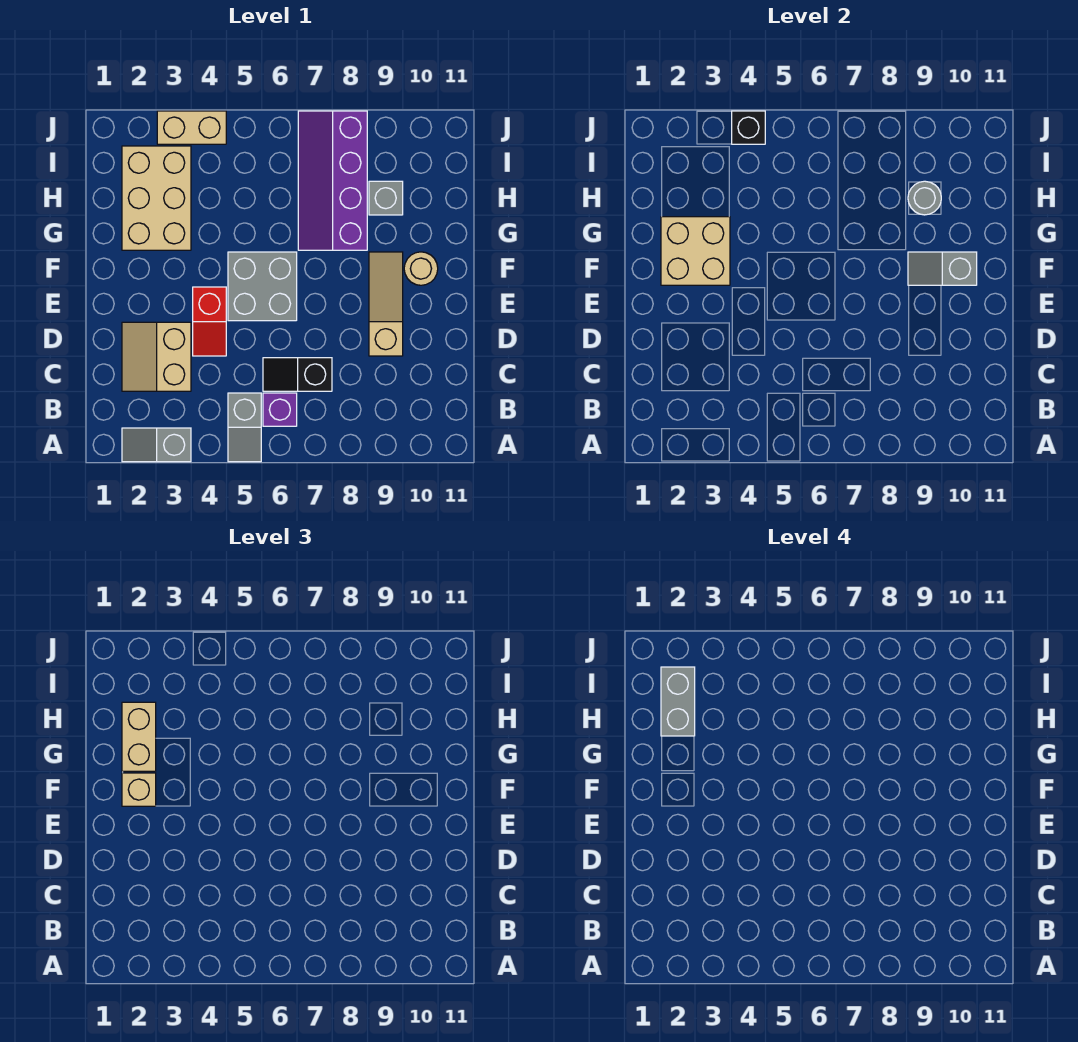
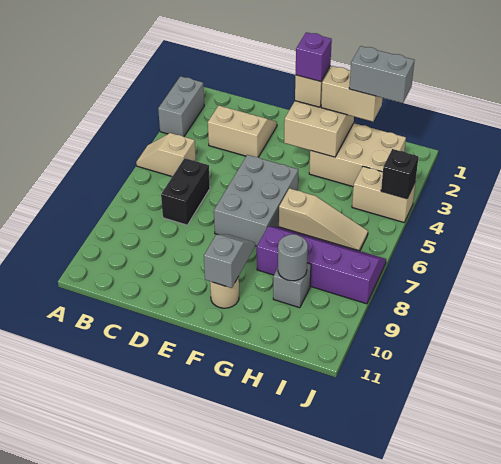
grey slope A2:A3 level 1 top 3 -> grey brick A2:A3 level 1
grey slope A5:B5 level 1 top B -> tan slope A5:B5 level 1 top B
purple brick B6 level 1 -> purple brick F2 level 4
black slope C6:C7 level 1 top 7 -> black brick C6:C7 level 1
red slope D4:E4 level 1 top E -> none
tan slope D9:F9 level 1 top D -> tan slope G6:I6 level 1 top G
grey brick E5:F6 level 1 -> grey brick E5:F7 level 1
tan brick J3:J4 level 1 -> tan brick I4:J4 level 1

